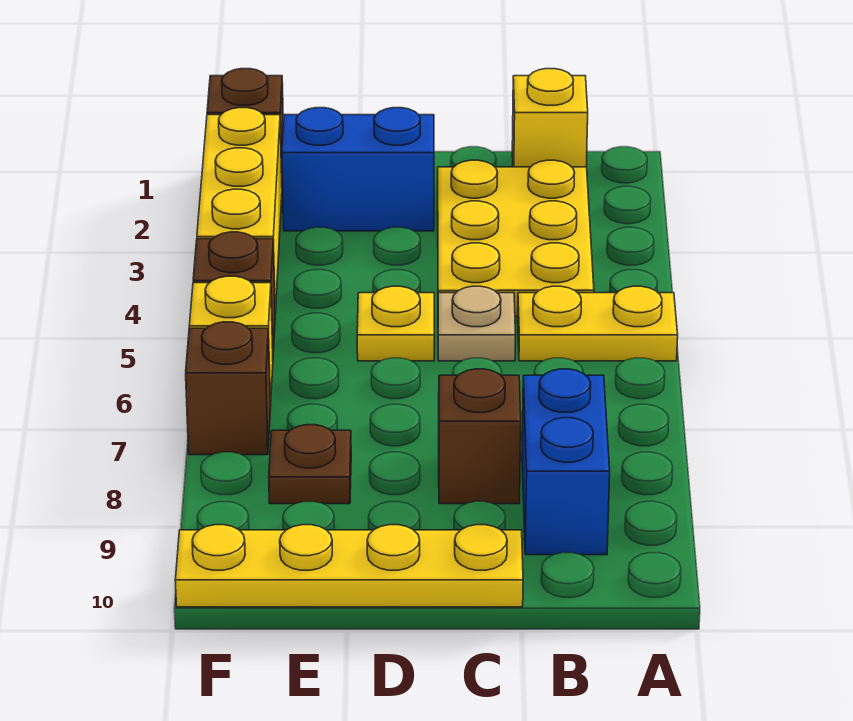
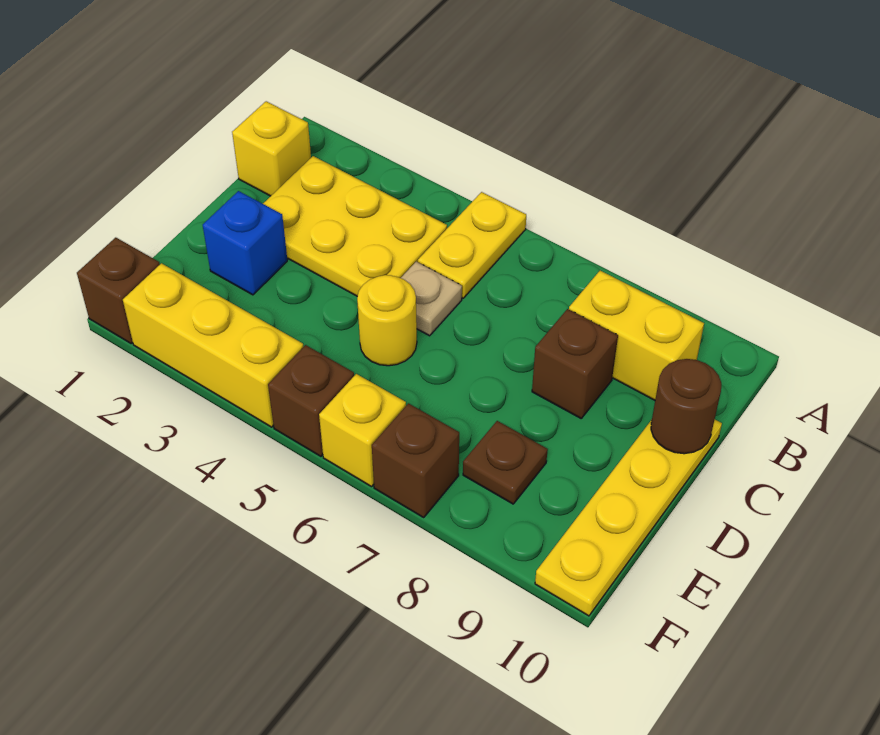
blue brick B8:B9 level 1 -> yellow brick B8:B9 level 1
none -> brown round brick C10 level 2
blue brick D2:E2 level 1 -> blue brick D2 level 1
yellow plate D5 level 1 -> yellow round brick D5 level 1

